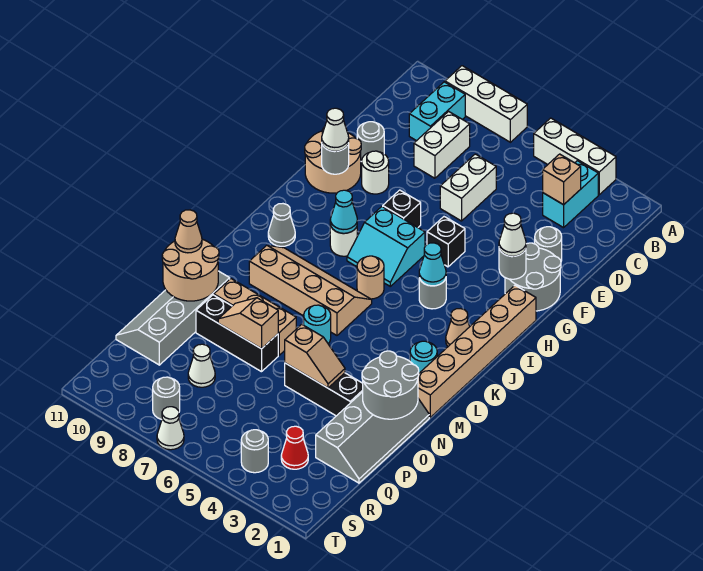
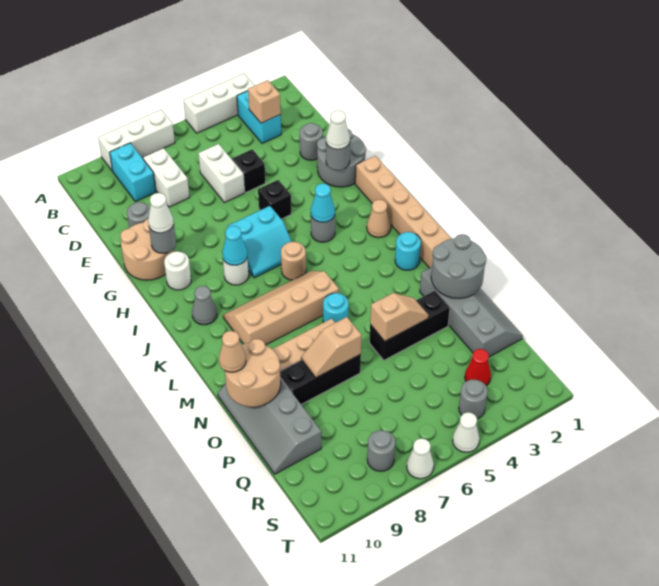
white round brick F9 level 1 -> white round brick H10 level 1
black brick G7 level 1 -> black brick E5 level 1
white cone Q8 level 1 -> white cone T5 level 1

